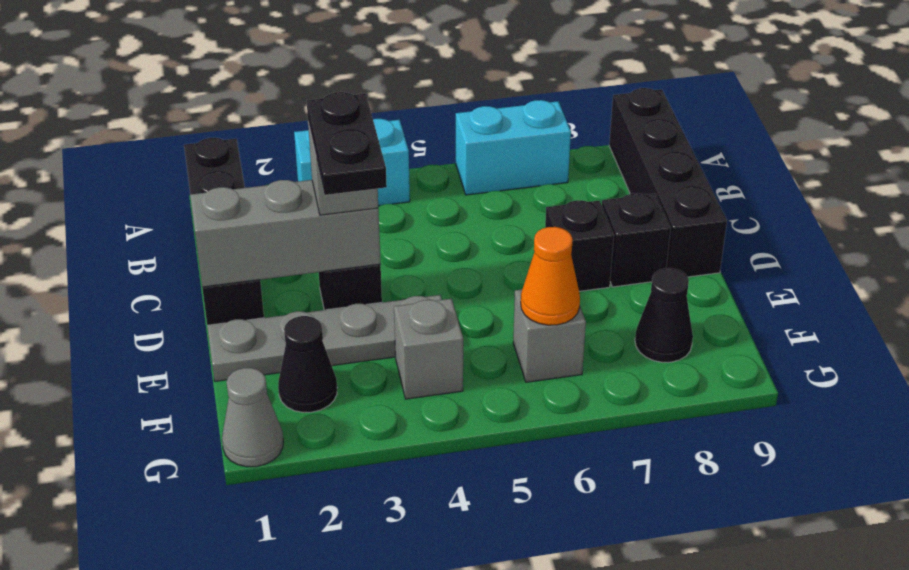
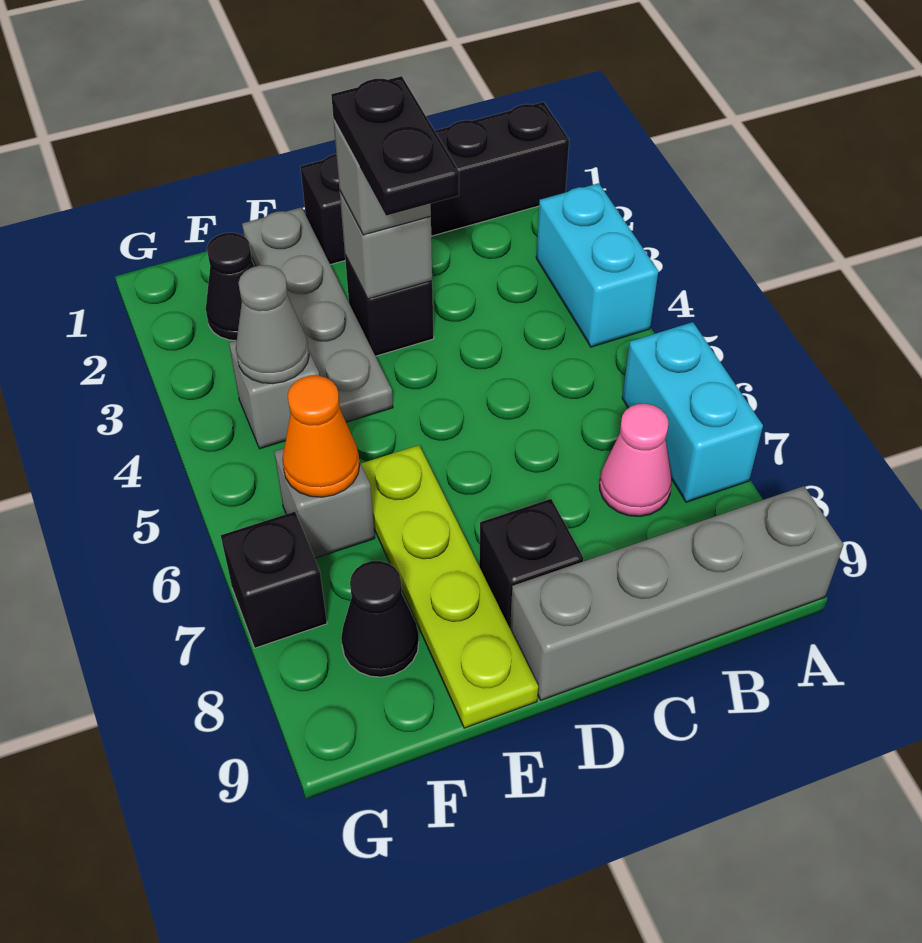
black brick A9:D9 level 1 -> grey brick A9:D9 level 1
none -> pink cone B7 level 1
grey brick D1:D3 level 2 -> grey brick D3 level 2
black plate D3:E3 level 4 -> black plate D3:D4 level 4
black brick D7 level 1 -> black brick G7 level 1
none -> lime plate E6:E9 level 1
grey cone G1 level 1 -> grey cone F4 level 2

